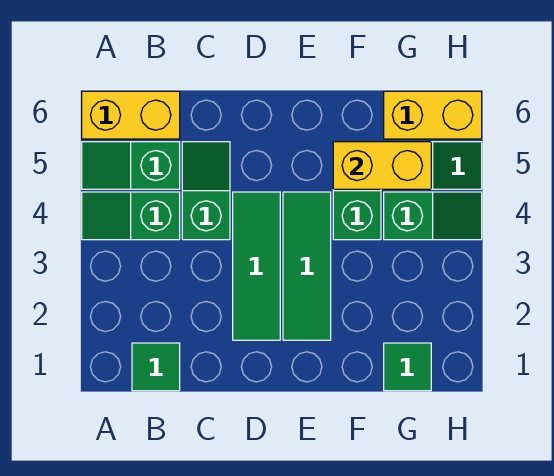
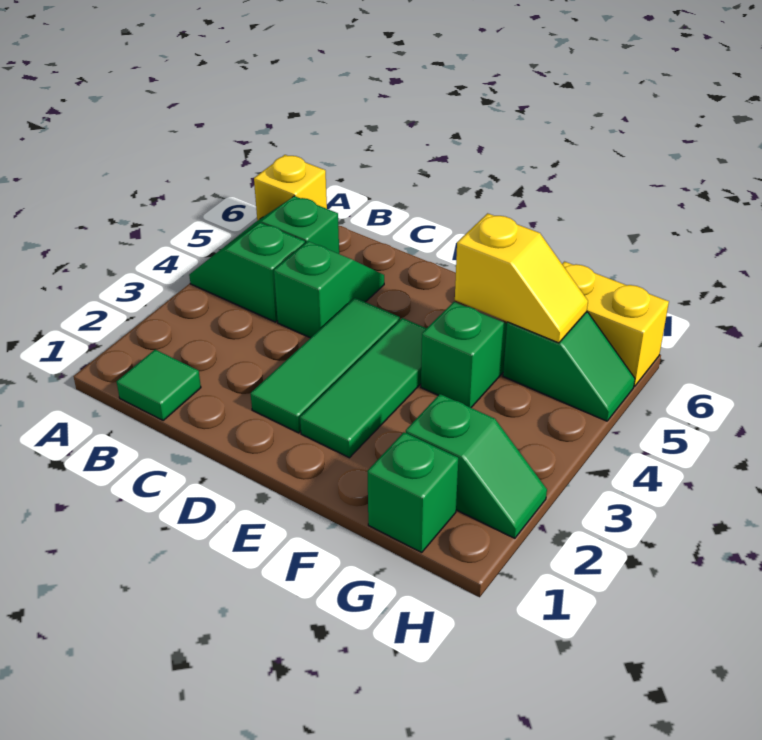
yellow brick A6:B6 level 1 -> yellow brick A6 level 1
yellow brick F5:G5 level 2 -> yellow slope F5:G5 level 2 top F
green tile G1 level 1 -> green brick G1 level 1
green slope G4:H4 level 1 top G -> green slope G2:H2 level 1 top G

